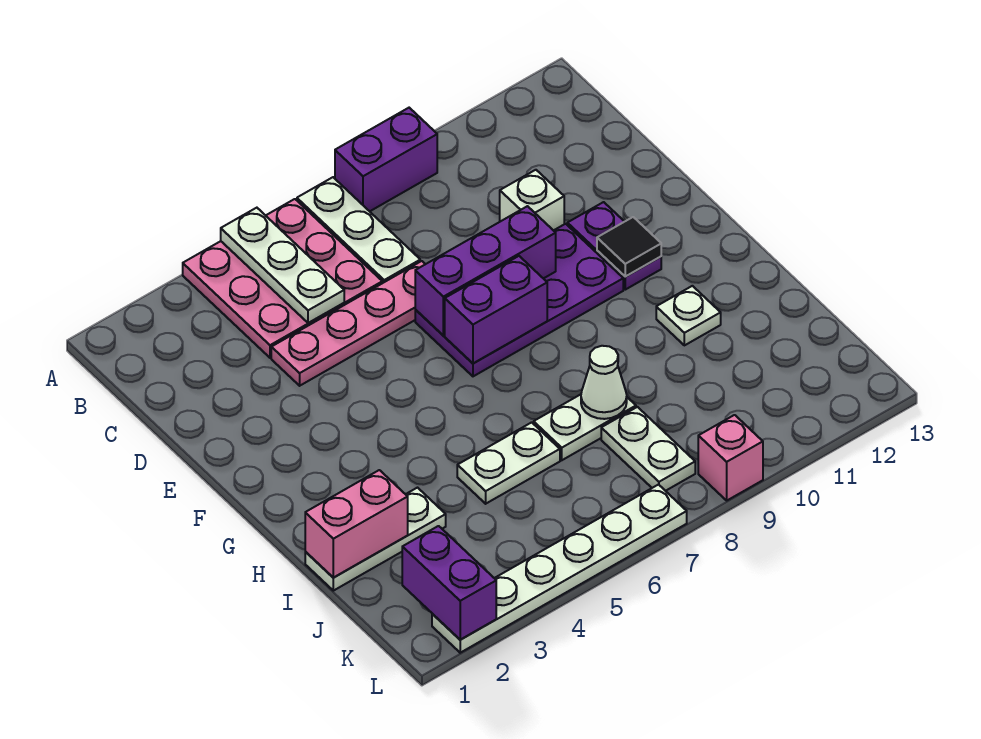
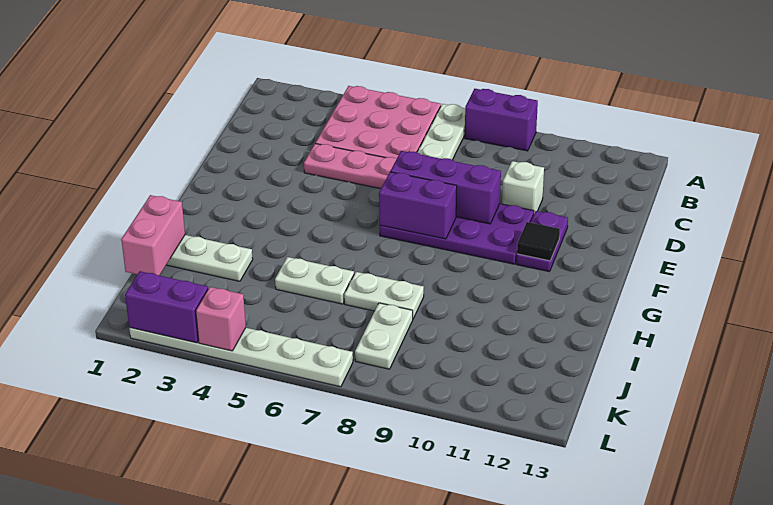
white plate A5:C5 level 2 -> none
white plate H11 level 1 -> none
pink brick I1:I2 level 2 -> pink brick I1:J1 level 2
white cone I8 level 2 -> none
purple brick K2:L2 level 2 -> purple brick L2:L3 level 2
pink brick L9 level 1 -> pink brick L4 level 2

